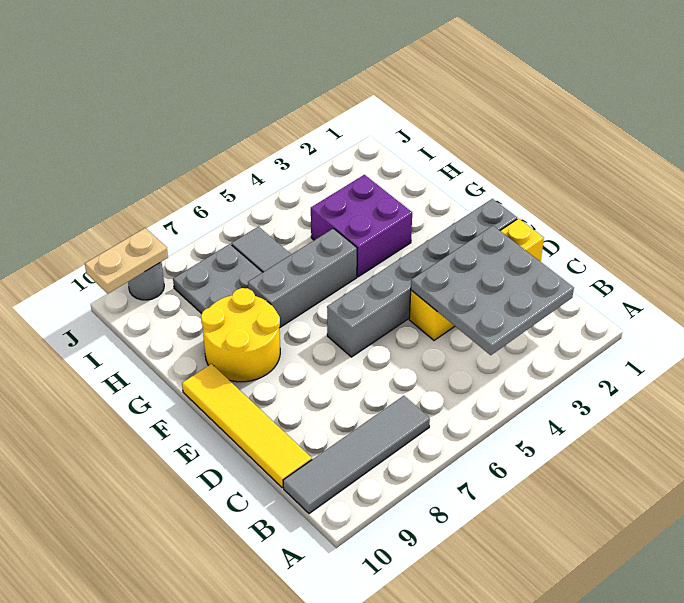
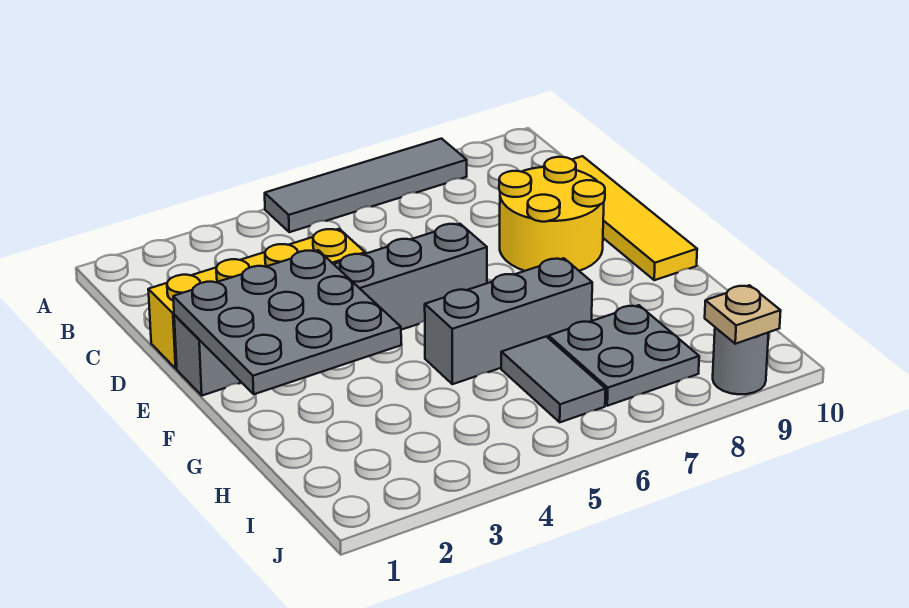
grey plate B2:D4 level 2 -> grey plate E1:G3 level 2
grey tile B7:B10 level 1 -> grey tile A5:A8 level 1
yellow round brick F8:G9 level 1 -> yellow round brick D8:E9 level 1
purple brick G3:H4 level 1 -> none
tan plate J9:J10 level 2 -> tan plate J9 level 2

